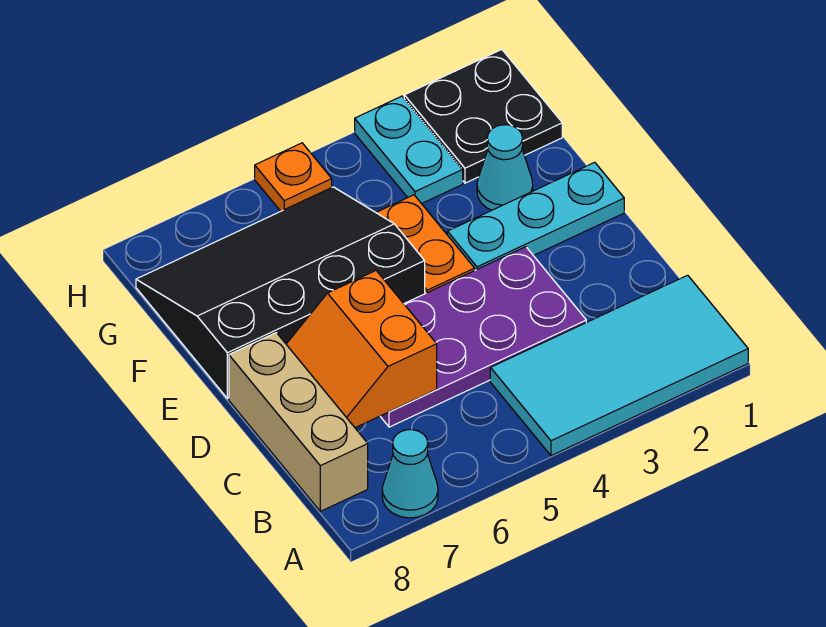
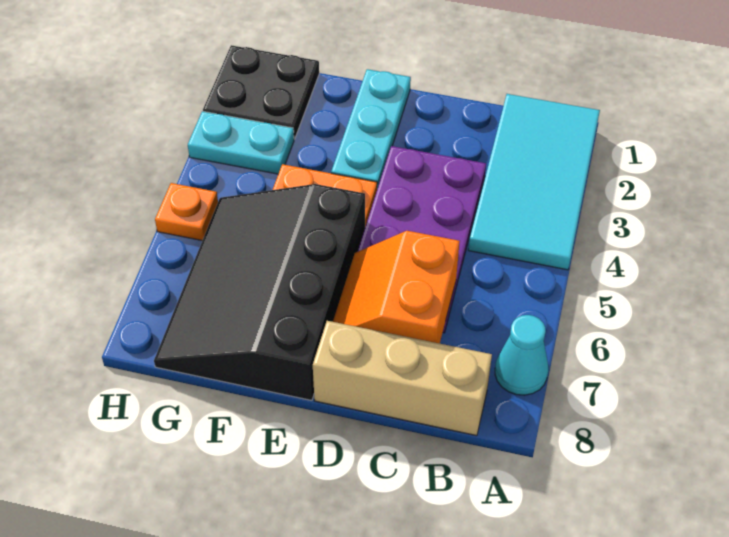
orange slope C6:D7 level 2 top 6 -> orange slope C6:D7 level 2 top C
cyan cone F2 level 1 -> none

